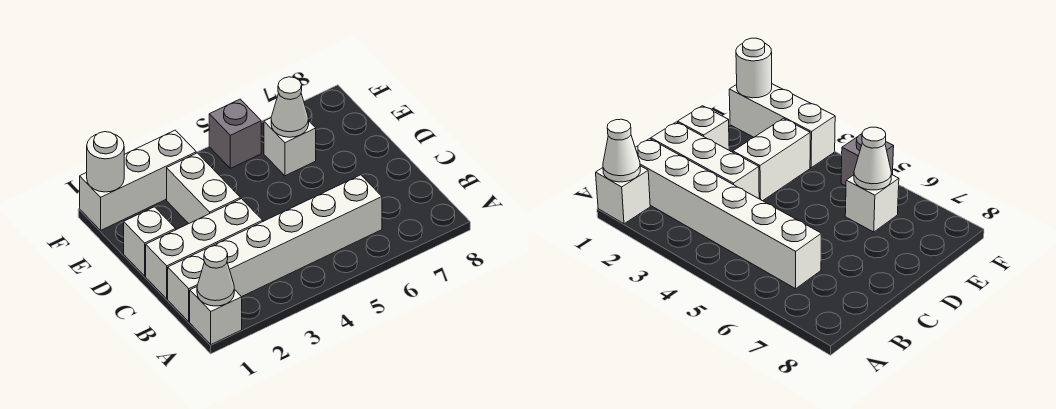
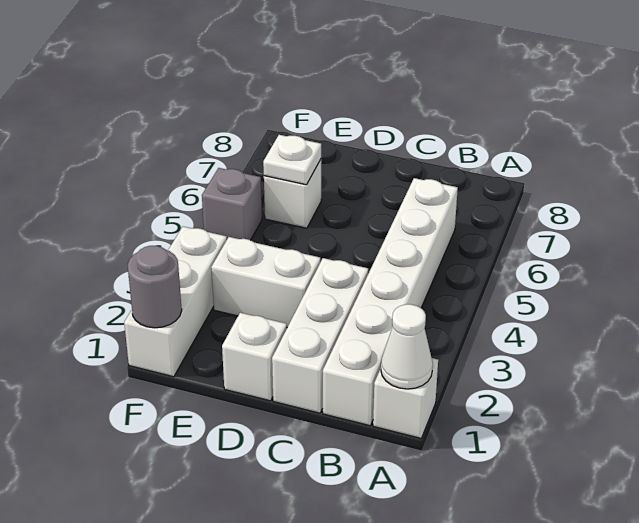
white cone E6 level 2 -> white plate E6 level 2
white round brick F1 level 2 -> grey round brick F1 level 2

